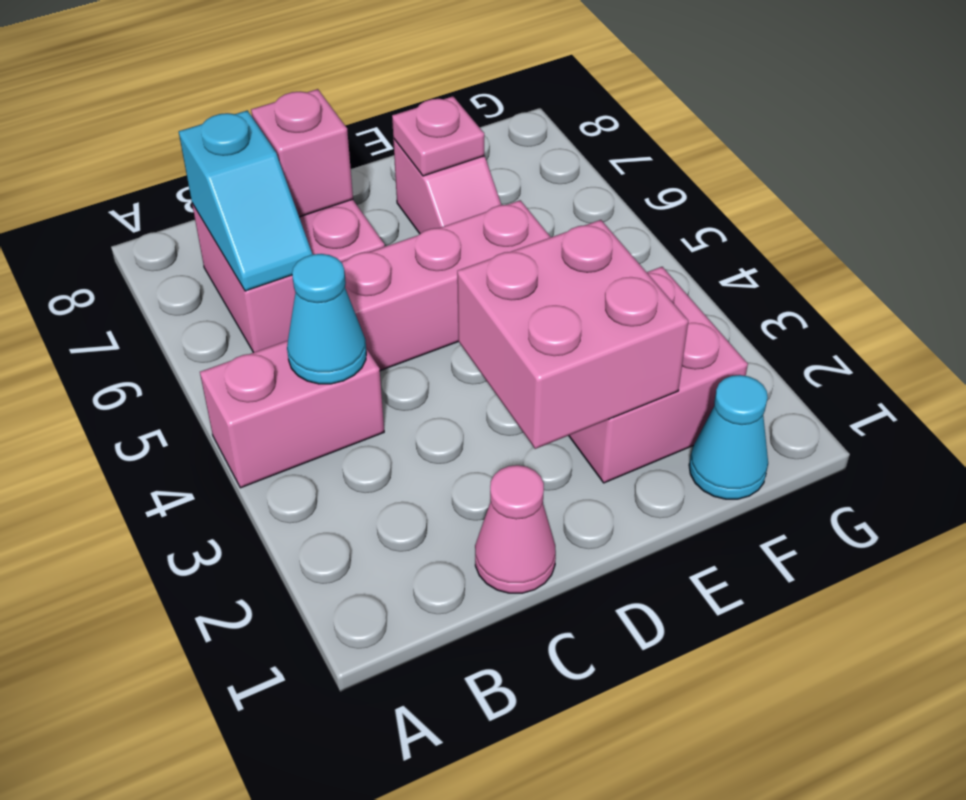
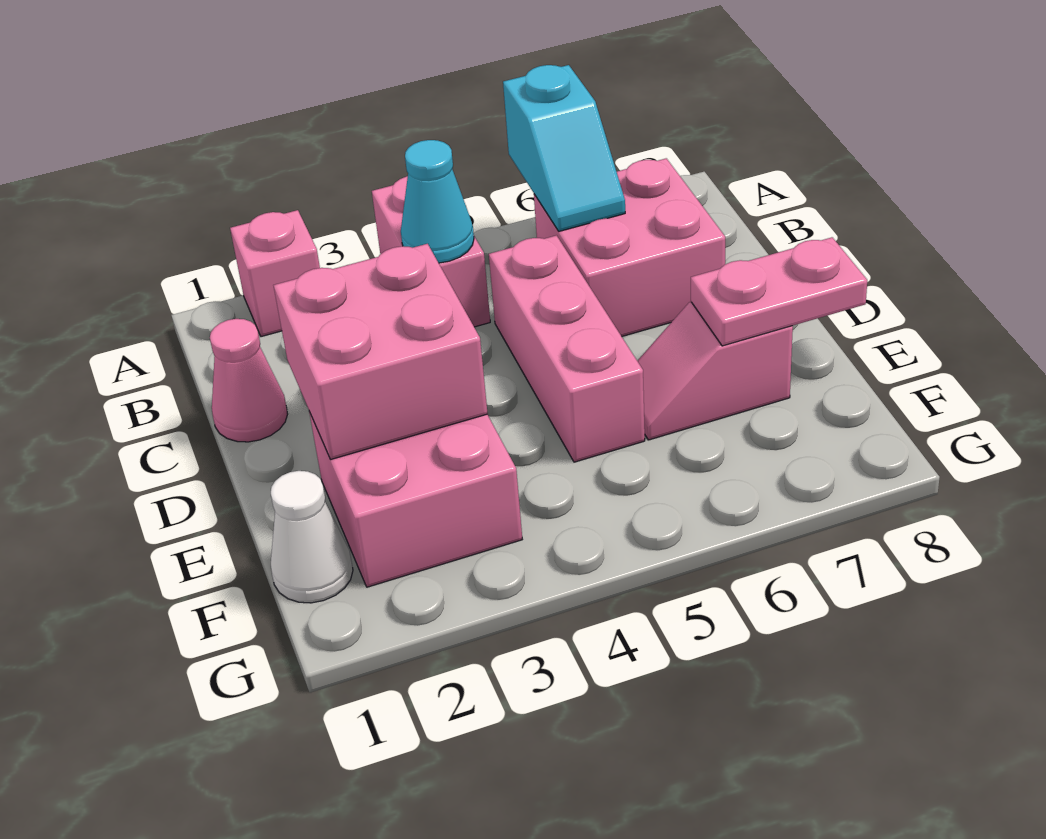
cyan slope B6:B7 level 2 top 7 -> cyan slope A6:B6 level 2 top A
pink brick C7 level 2 -> pink brick A2 level 1
pink plate E7 level 2 -> pink plate E7:E8 level 2
cyan cone F1 level 1 -> white cone F1 level 1

